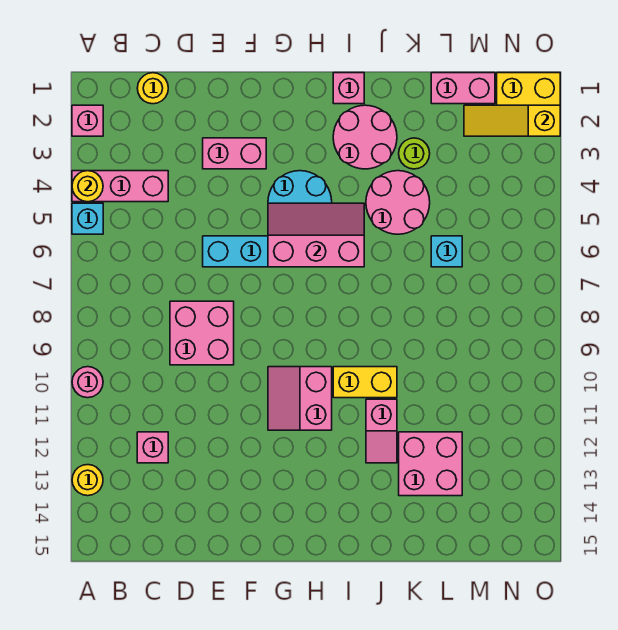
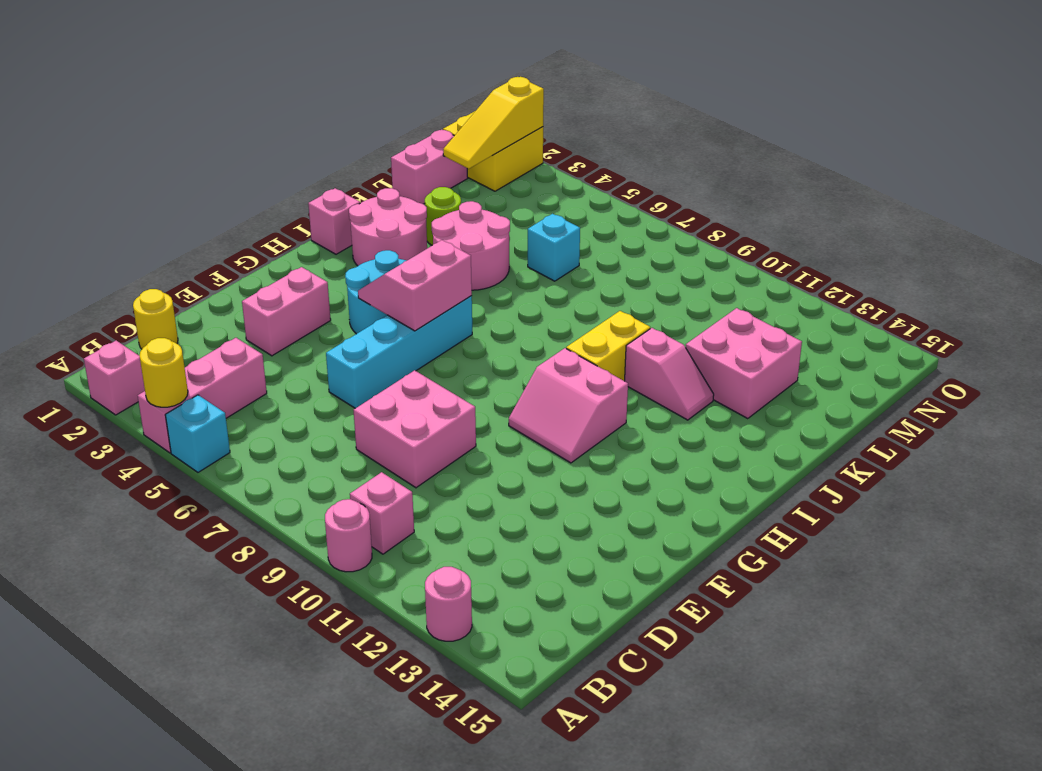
yellow round brick A13 level 1 -> pink round brick A13 level 1
pink brick C12 level 1 -> pink brick B10 level 1
pink slope G5:I6 level 2 top 6 -> pink slope G5:H6 level 2 top 6

